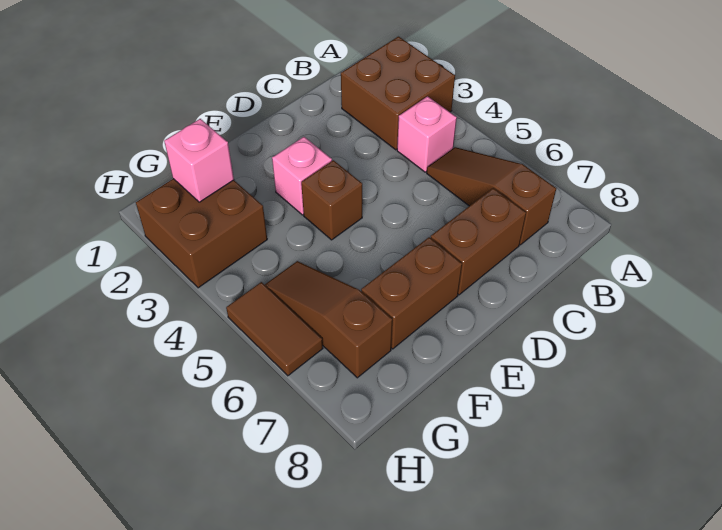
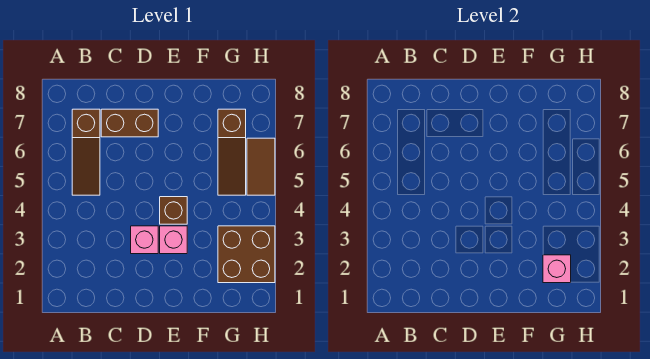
brown brick A2:B3 level 1 -> none
pink brick B4 level 1 -> pink brick D3 level 1
brown brick E7:F7 level 1 -> none

